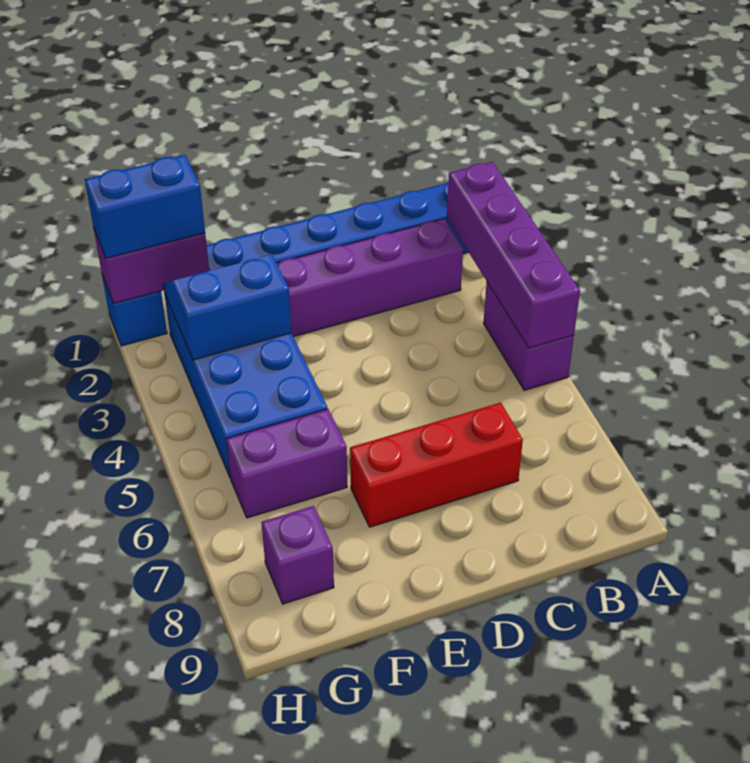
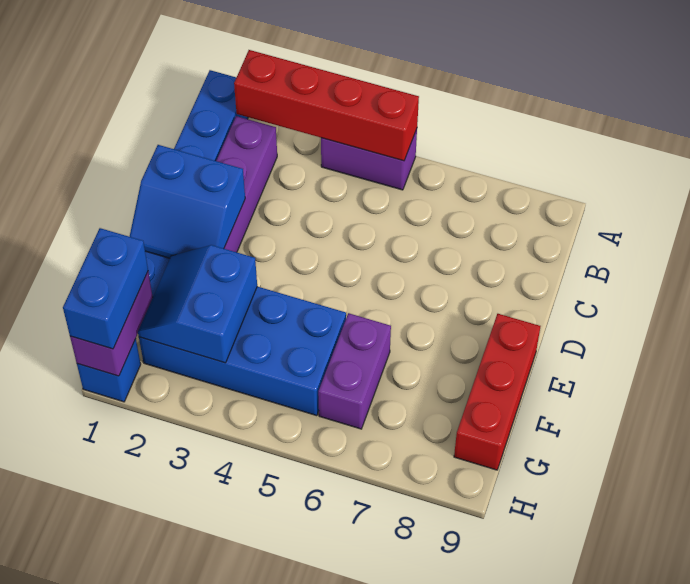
purple brick A2:A5 level 2 -> red brick A2:A5 level 2
red brick C7:E7 level 1 -> red brick E9:G9 level 1
none -> blue slope D1:E2 level 2 top D
purple brick G8 level 1 -> none

